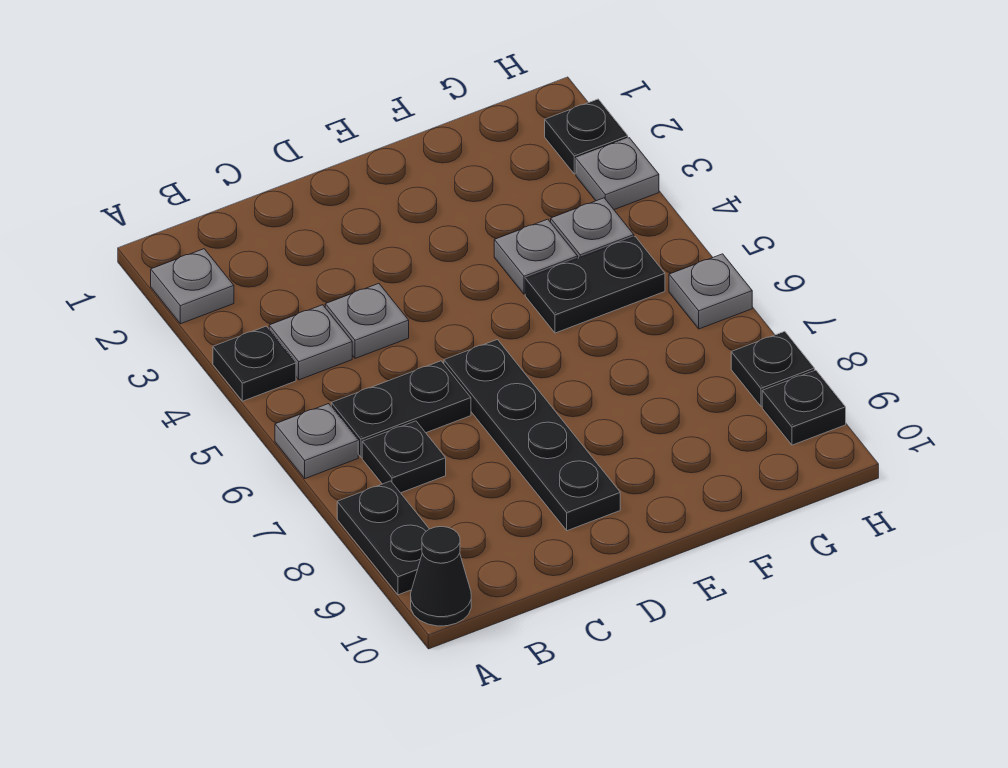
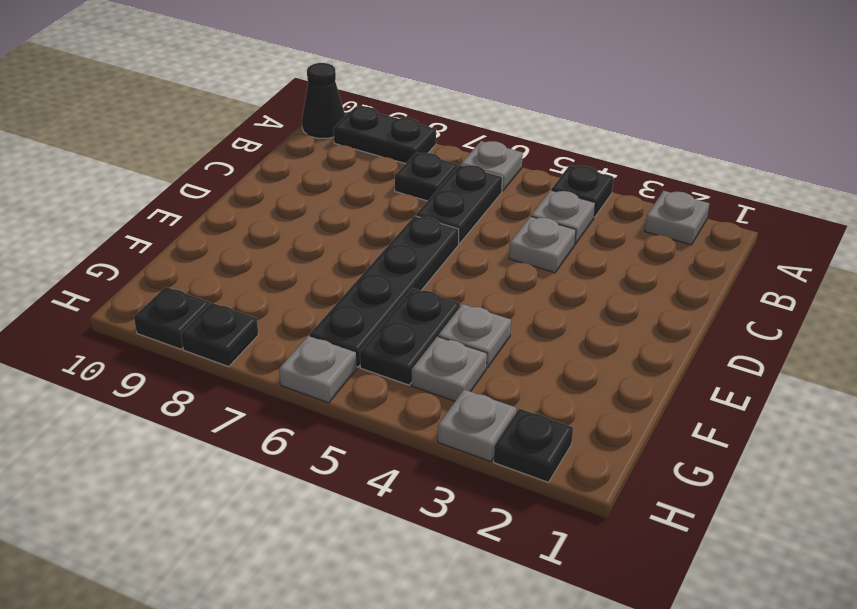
black plate D6:D9 level 1 -> black plate D6:G6 level 1

